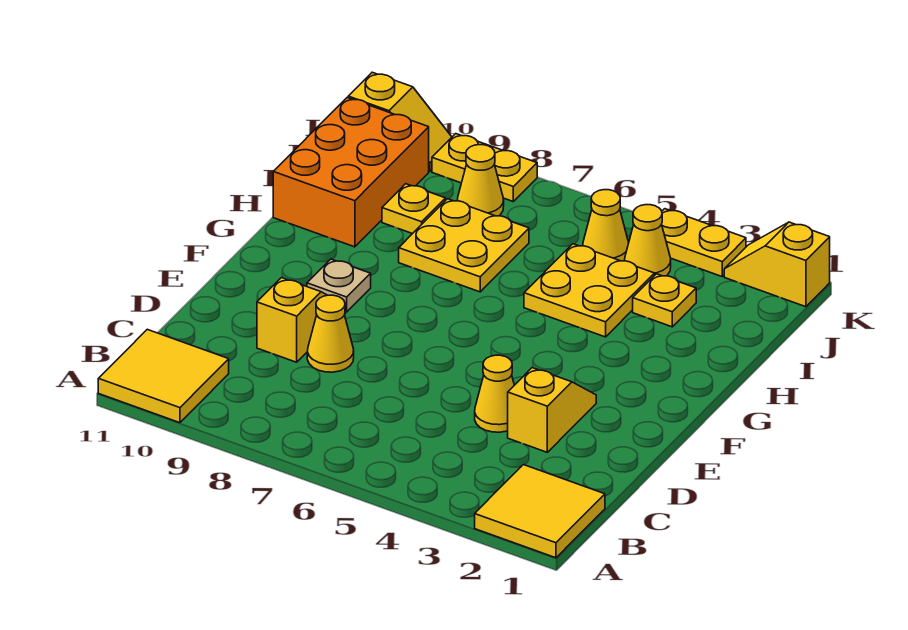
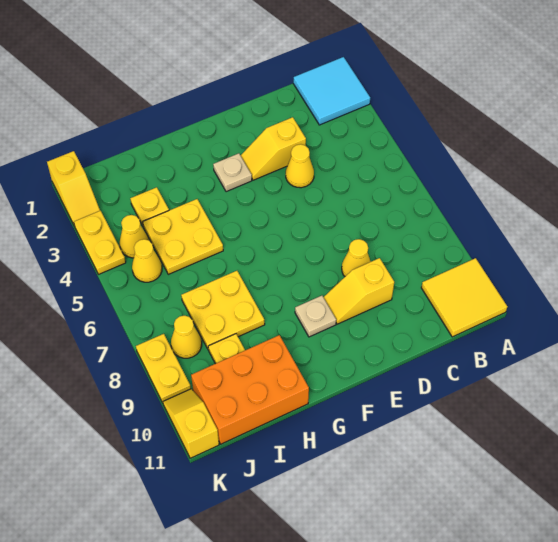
yellow tile A1:B2 level 1 -> cyan tile A1:B2 level 1
none -> tan plate F3 level 1

